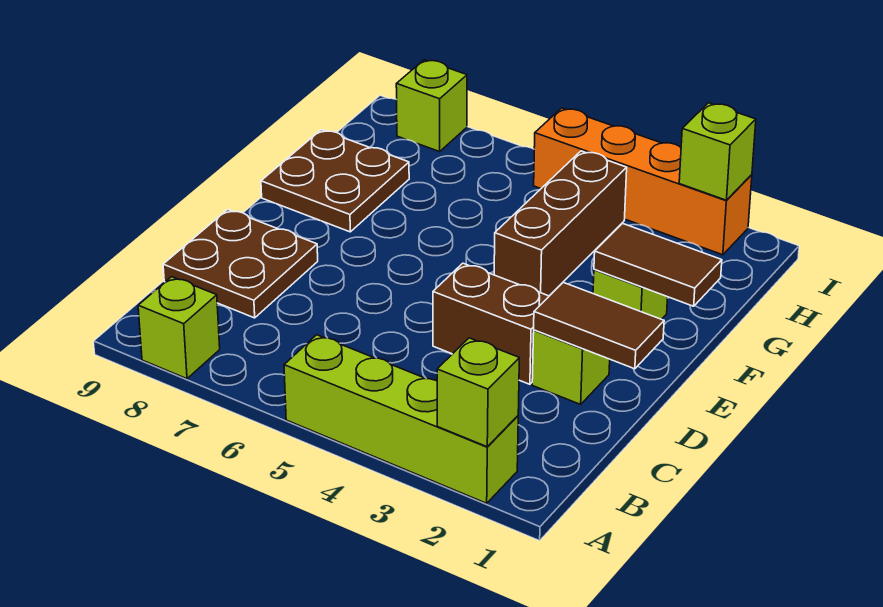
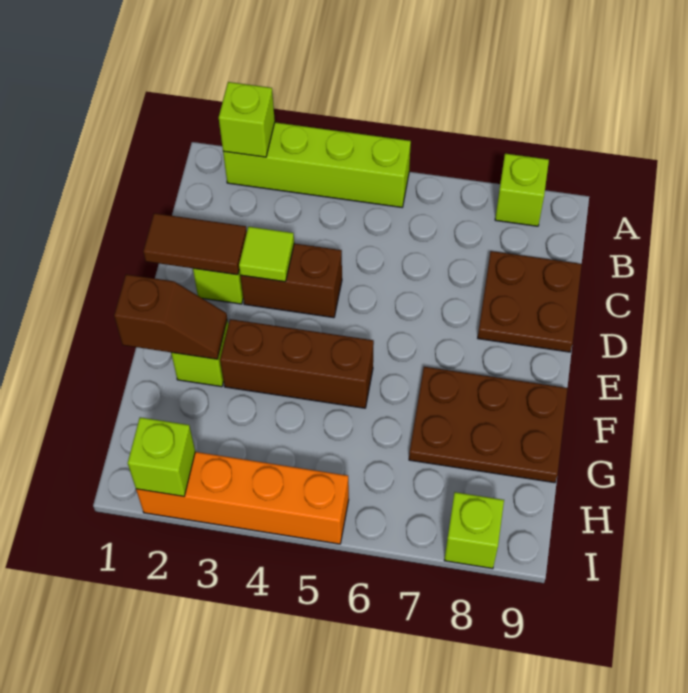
none -> lime tile D3 level 2
brown tile F1:F2 level 2 -> brown slope F1:F2 level 2 top 1
brown brick F4:H4 level 1 -> brown brick F3:F5 level 1
brown plate F8:G9 level 1 -> brown plate F7:G9 level 1

